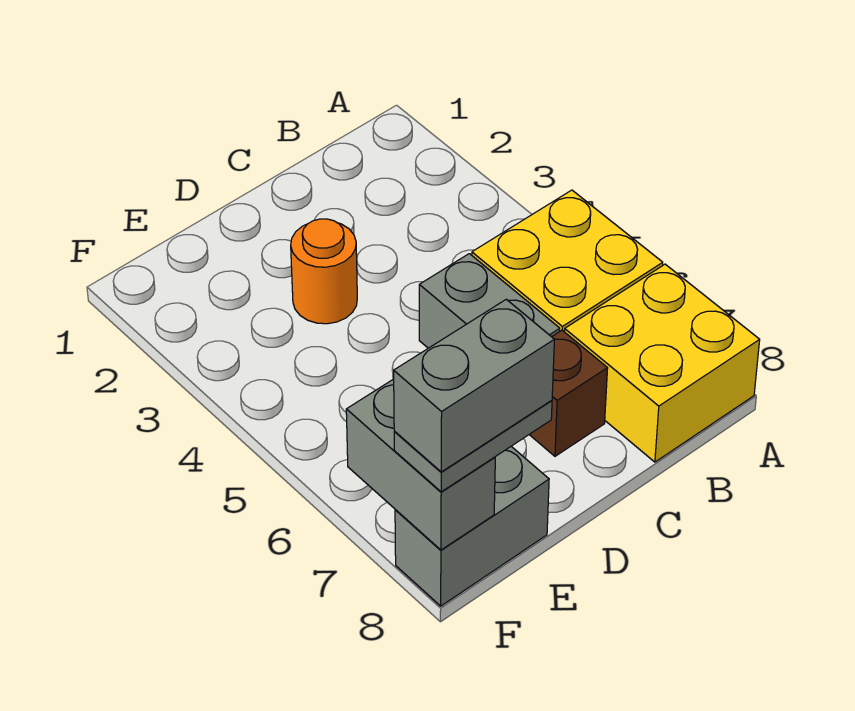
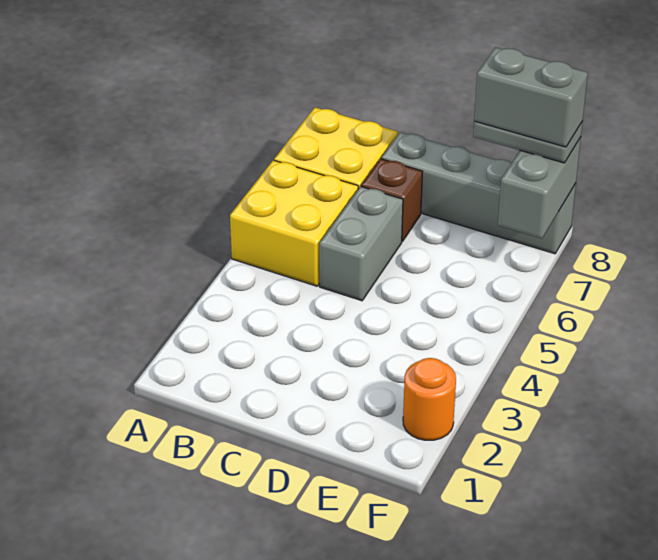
orange round brick D3 level 1 -> orange round brick F2 level 1
grey brick E8:F8 level 1 -> grey brick C8:F8 level 1

